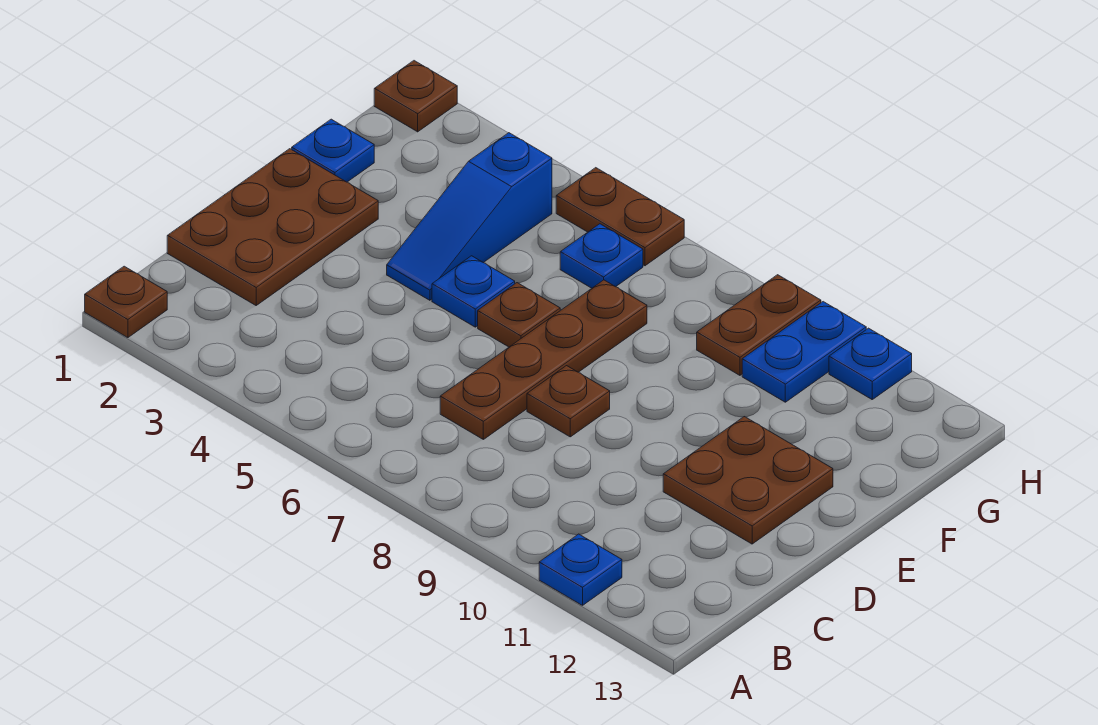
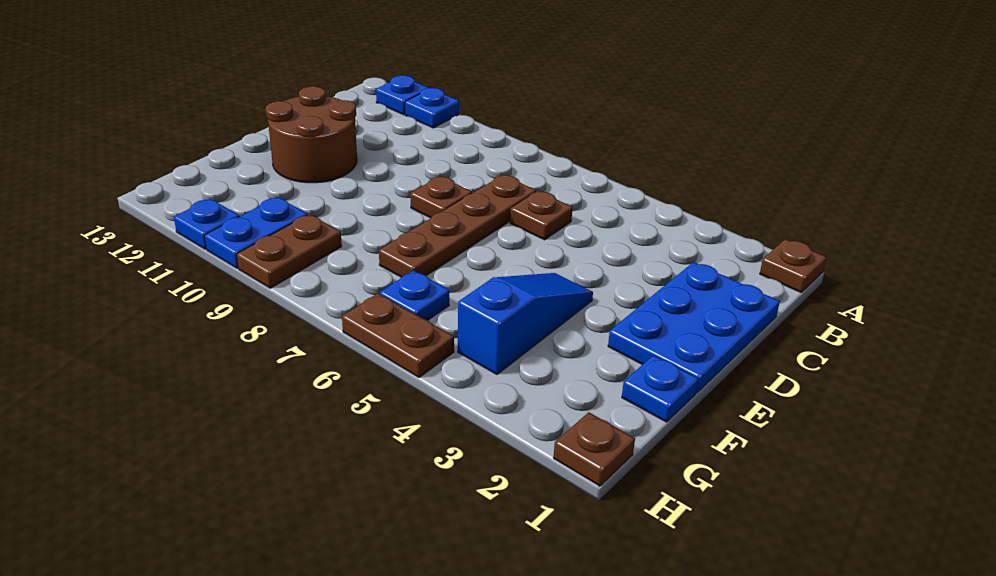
brown plate C1:E2 level 1 -> blue plate C1:E2 level 1
brown plate D11:E12 level 1 -> brown round brick D11:E12 level 1
blue plate E5 level 1 -> blue plate A12 level 1
brown plate E6 level 1 -> brown plate C6 level 1

